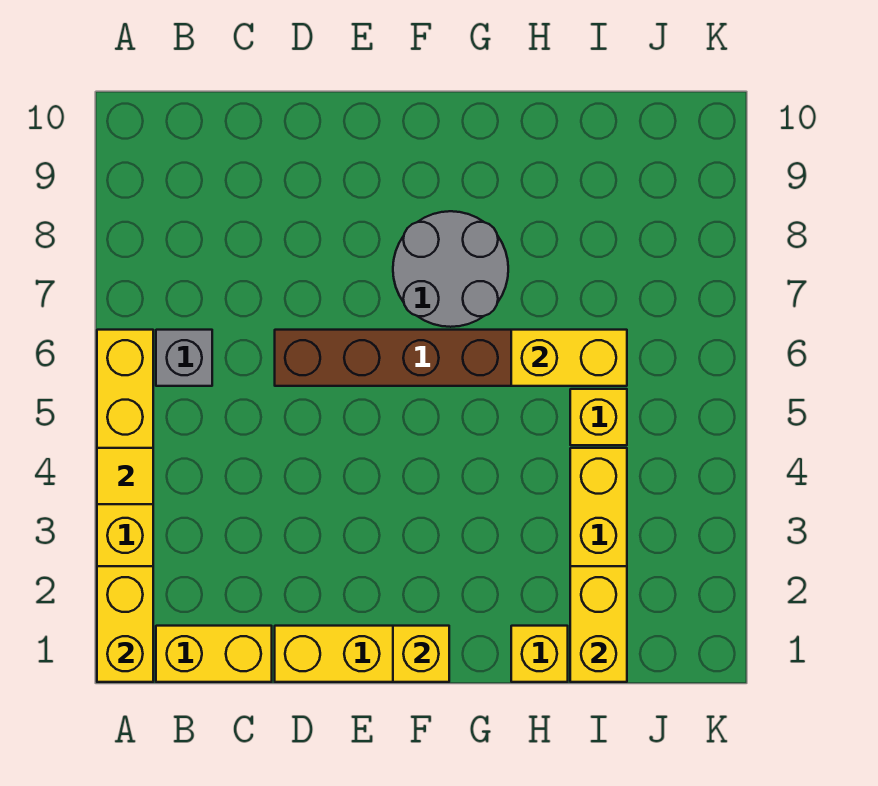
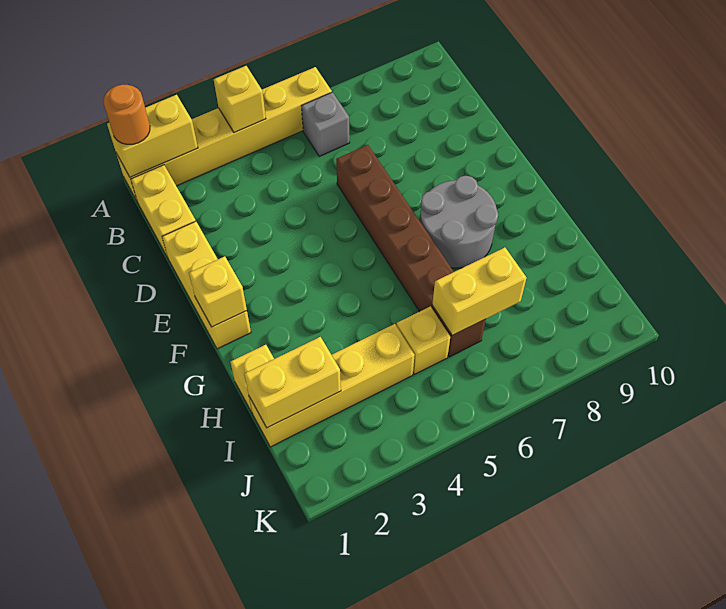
none -> orange round brick A1 level 3
yellow tile A4 level 2 -> yellow brick A4 level 2
yellow brick H6:I6 level 2 -> yellow brick I6:I7 level 2

